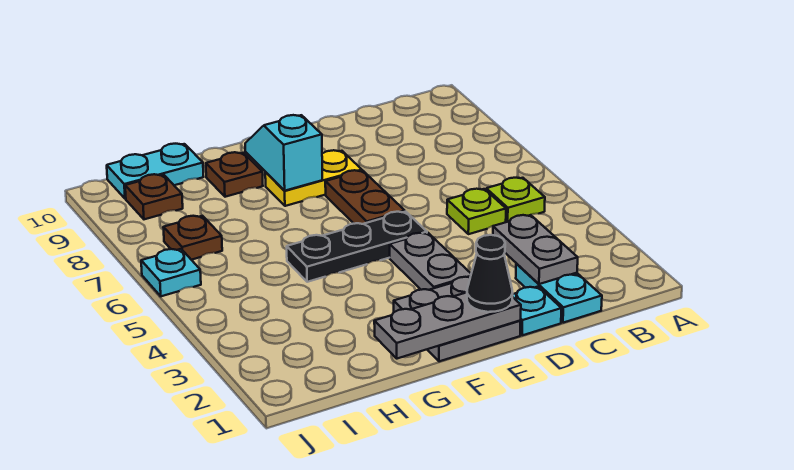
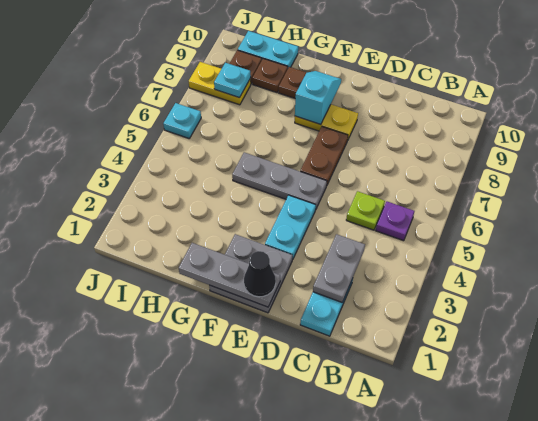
lime plate B5 level 1 -> purple plate B5 level 1
cyan plate D1 level 1 -> cyan plate I8 level 2
grey plate E3:E4 level 1 -> cyan plate E3:E4 level 1
black plate E5:G5 level 1 -> grey plate E5:G5 level 1
brown plate I7 level 1 -> brown plate H9 level 1
none -> yellow plate I8:J8 level 1

